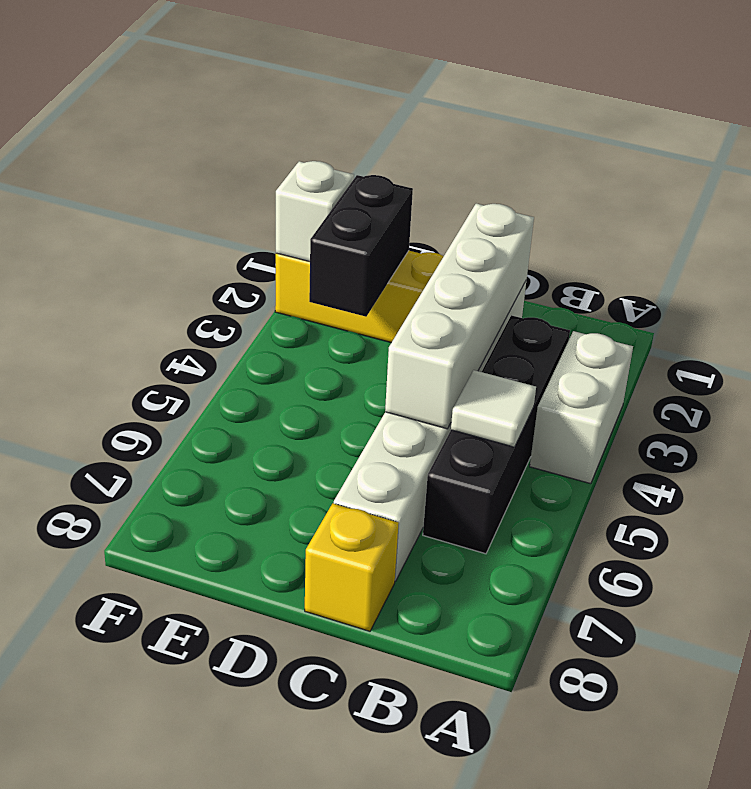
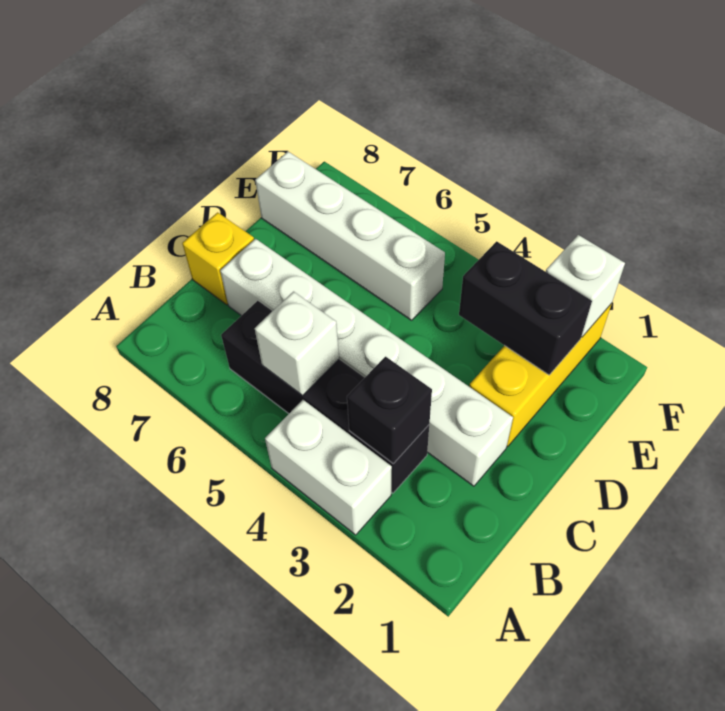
none -> black brick B3 level 2
white tile B5 level 2 -> white brick B5 level 2
white brick C2:C5 level 2 -> white brick E5:E8 level 1

